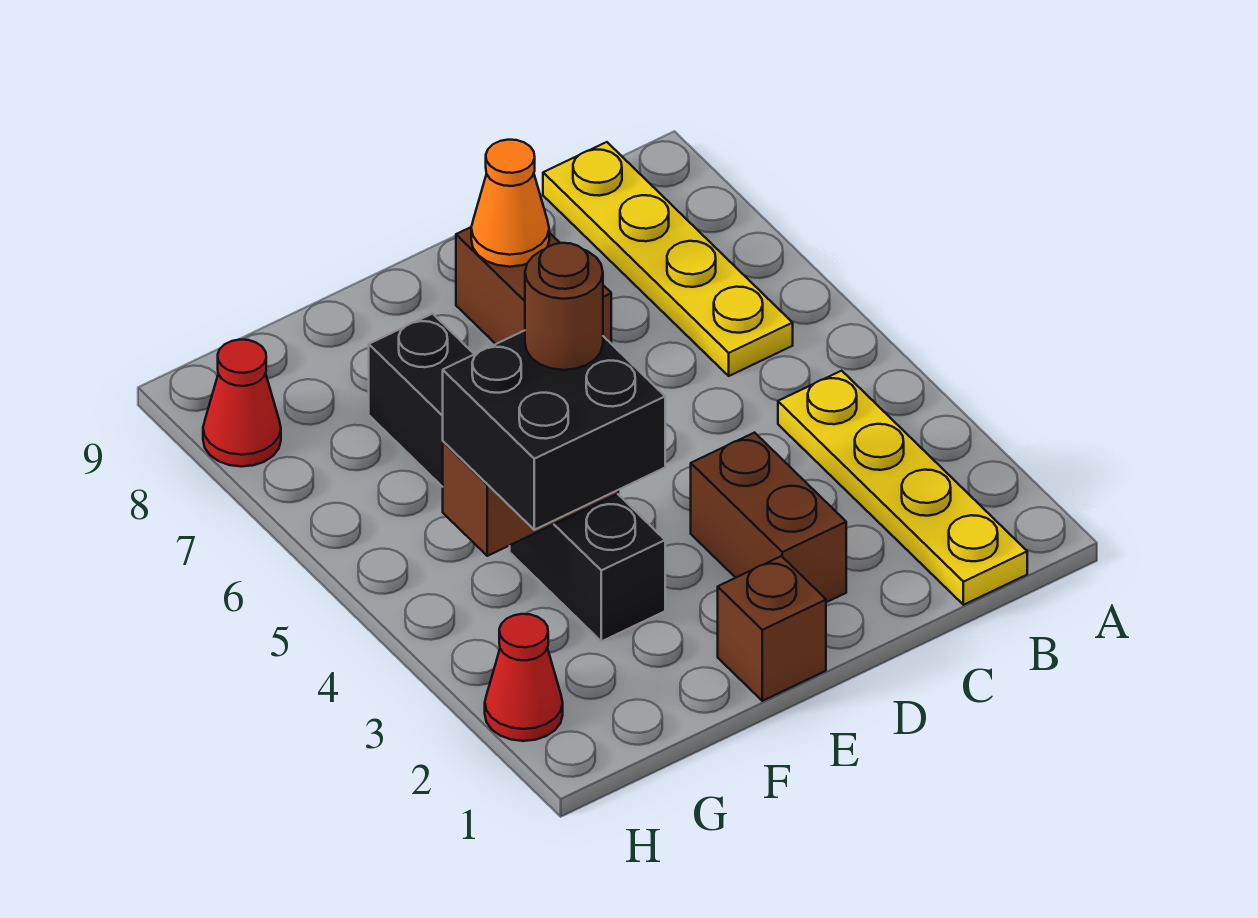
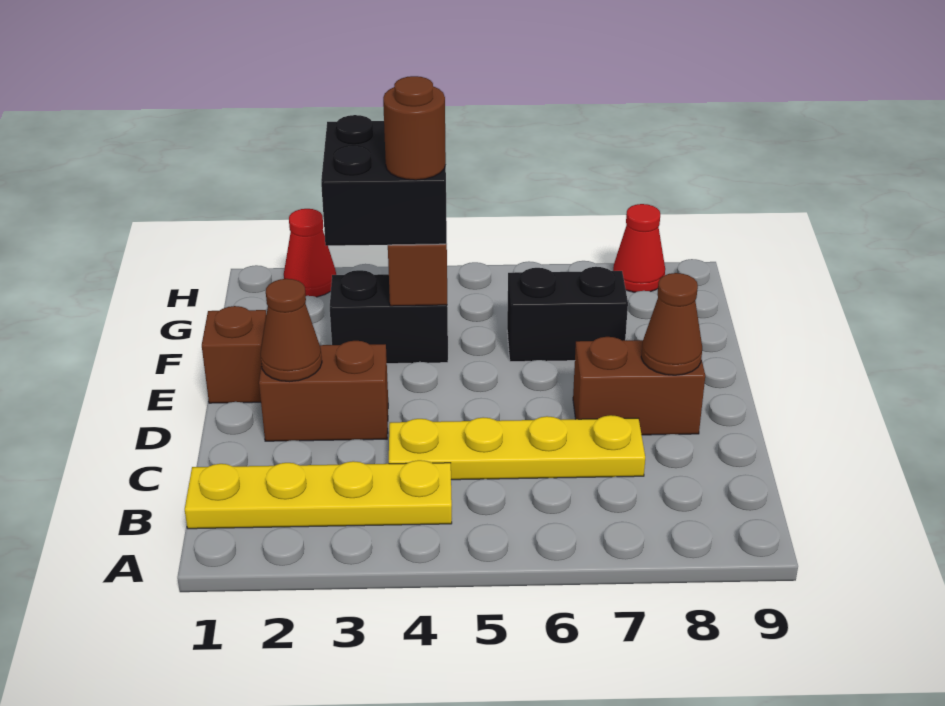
yellow plate B6:B9 level 1 -> yellow plate C4:C7 level 1
none -> brown cone D2 level 2
orange cone D8 level 2 -> brown cone D8 level 2

